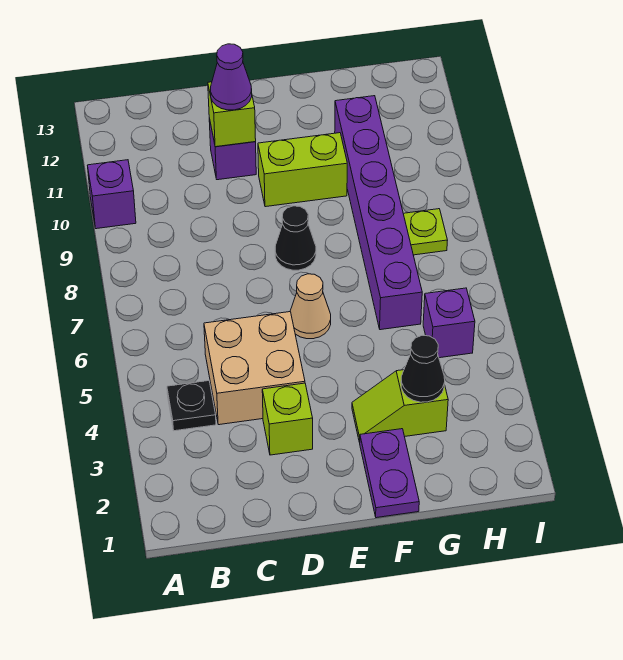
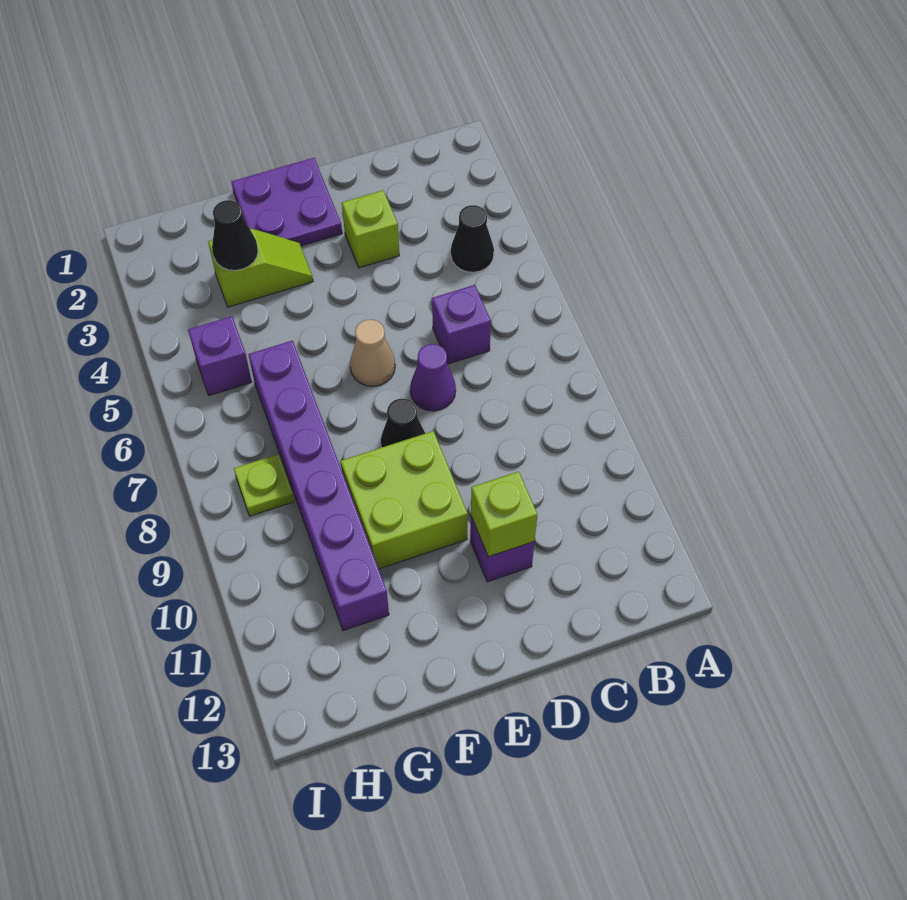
purple brick A10 level 1 -> purple brick C6 level 1
black plate B4 level 1 -> black cone B4 level 1
tan brick C4:D5 level 1 -> none
purple cone D11 level 3 -> purple cone D7 level 1
lime brick E10:F10 level 1 -> lime brick E9:F10 level 1
purple plate F1:F2 level 1 -> purple plate E1:F2 level 1

